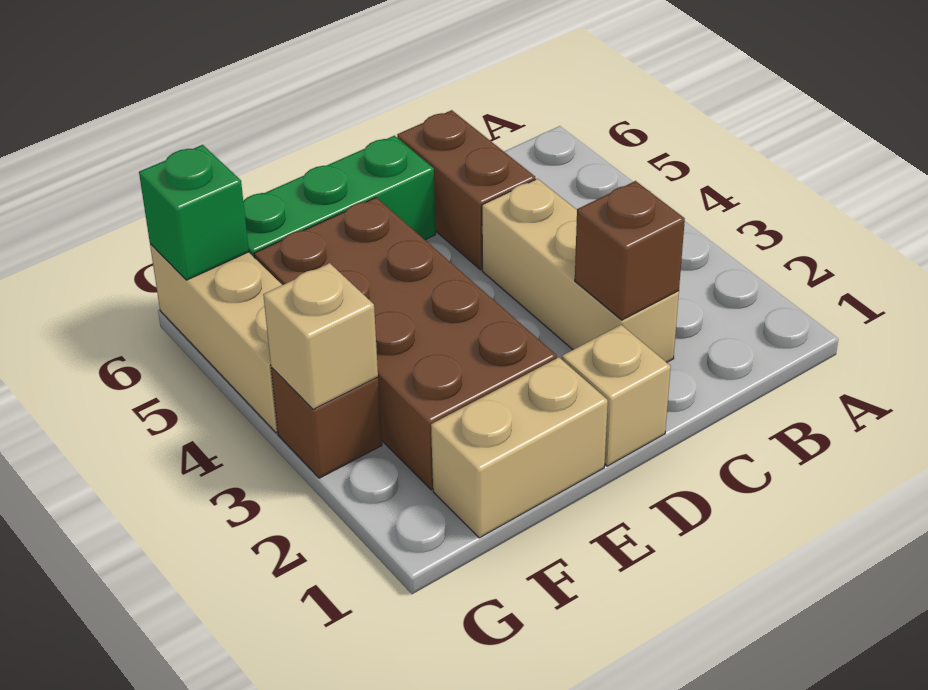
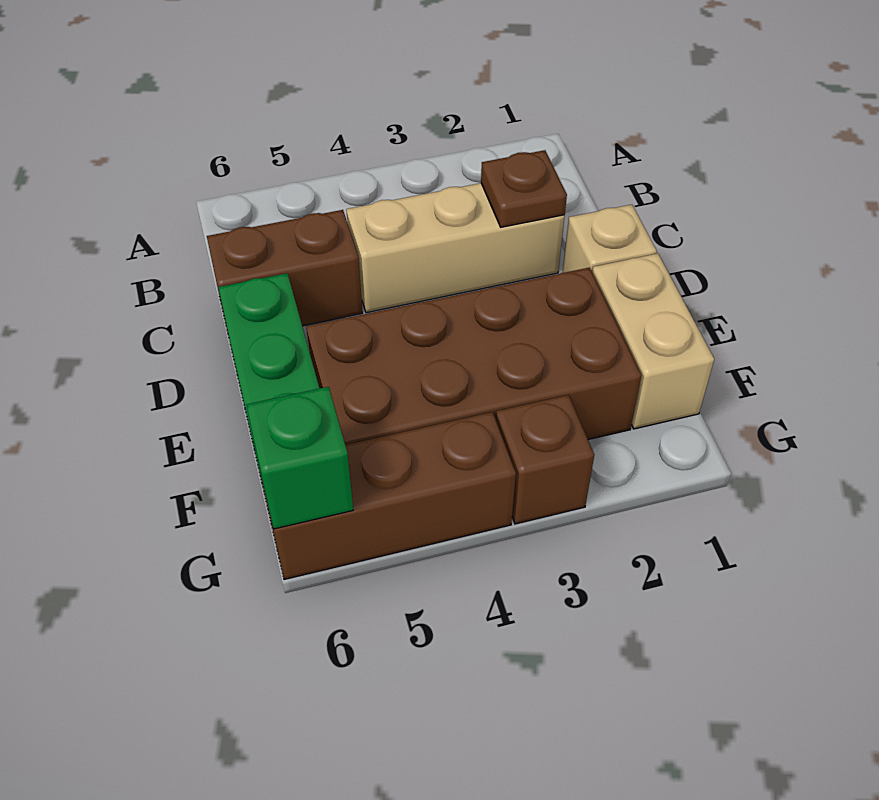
brown brick C2 level 2 -> brown plate C2 level 2
tan brick G3 level 2 -> none
tan brick G4:G6 level 1 -> brown brick G4:G6 level 1

